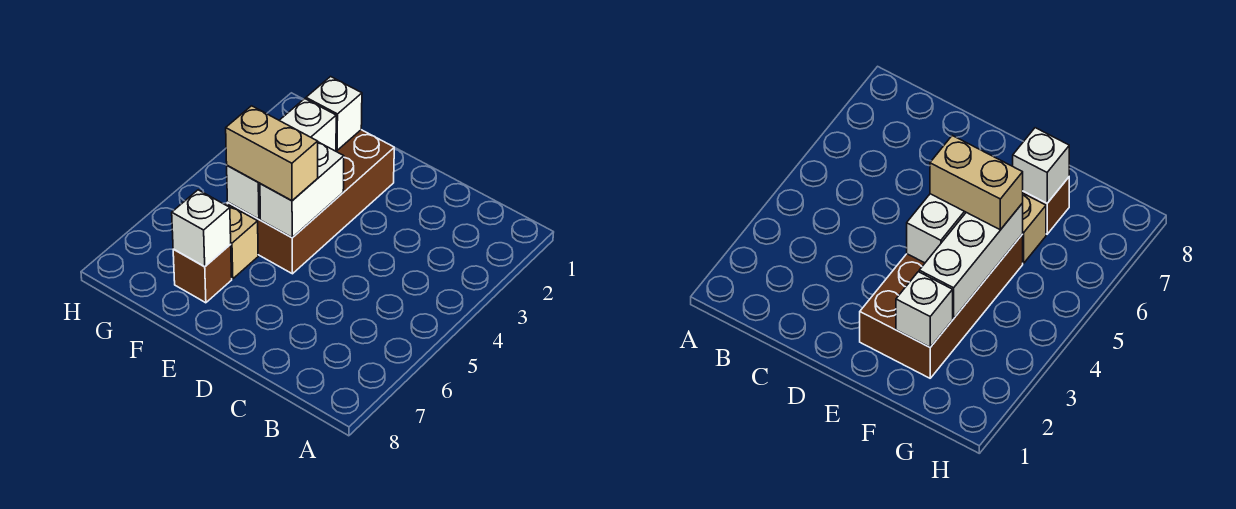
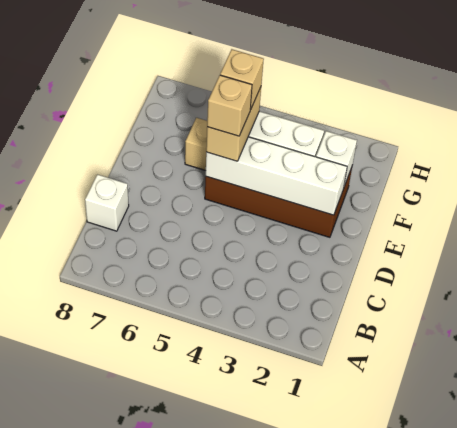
white brick E4:E5 level 2 -> white brick E2:E5 level 2
none -> tan brick E5 level 4
none -> tan brick F5 level 4
brown brick F7 level 1 -> none
white brick F7 level 2 -> white brick C8 level 1

